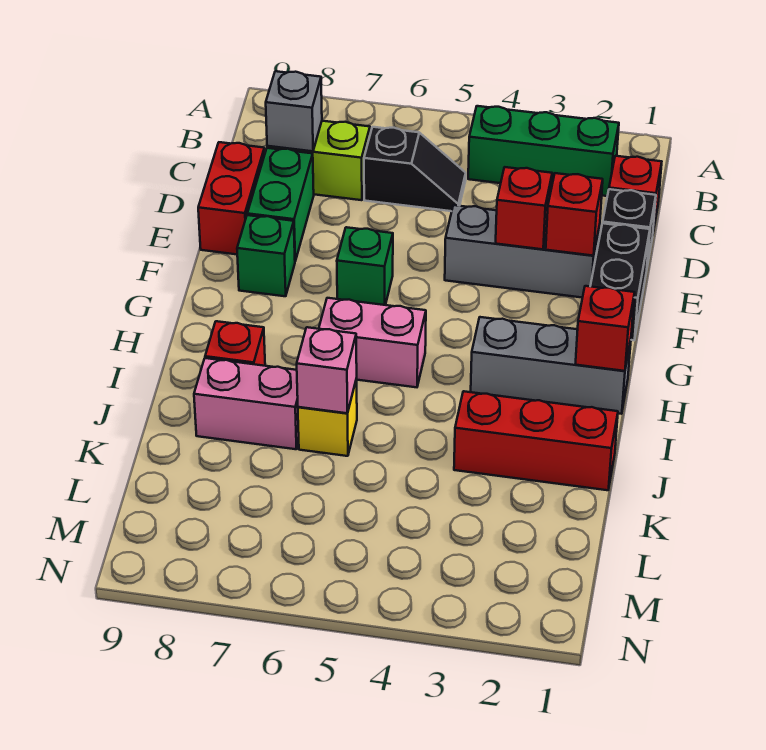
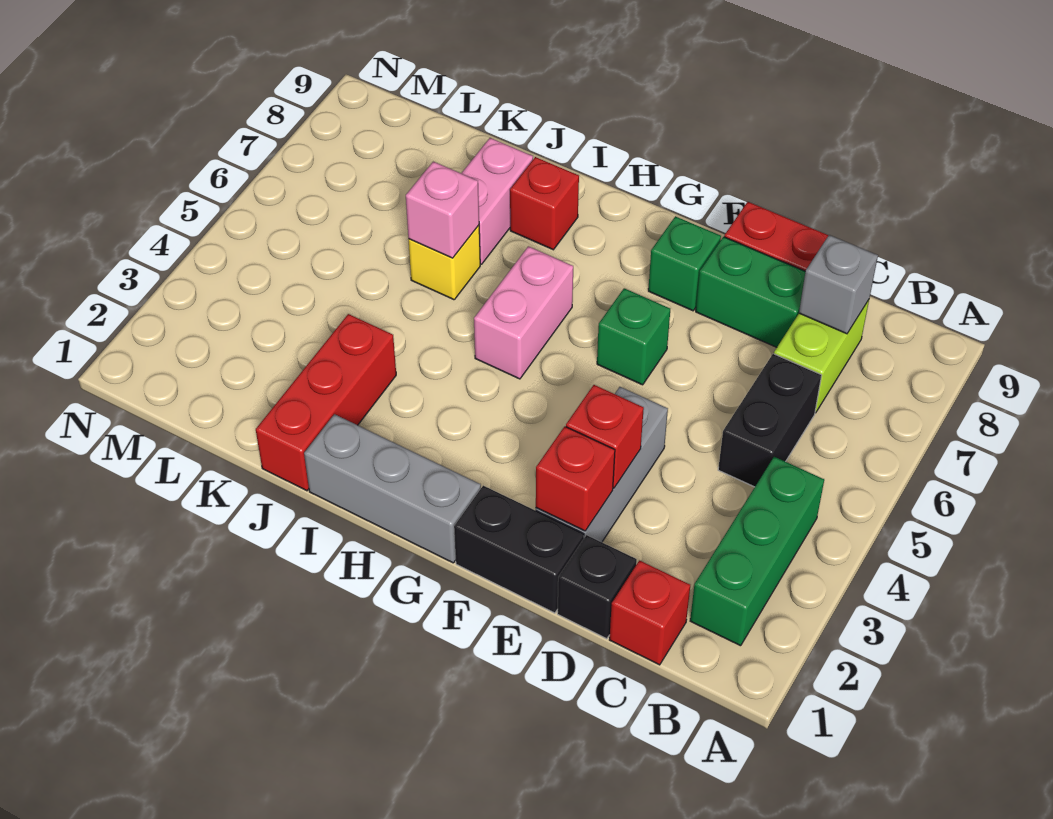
black slope C5:C6 level 1 top 6 -> black brick C5:C6 level 1
grey brick H1:H3 level 1 -> grey brick G1:I1 level 1
red brick H1 level 2 -> none

